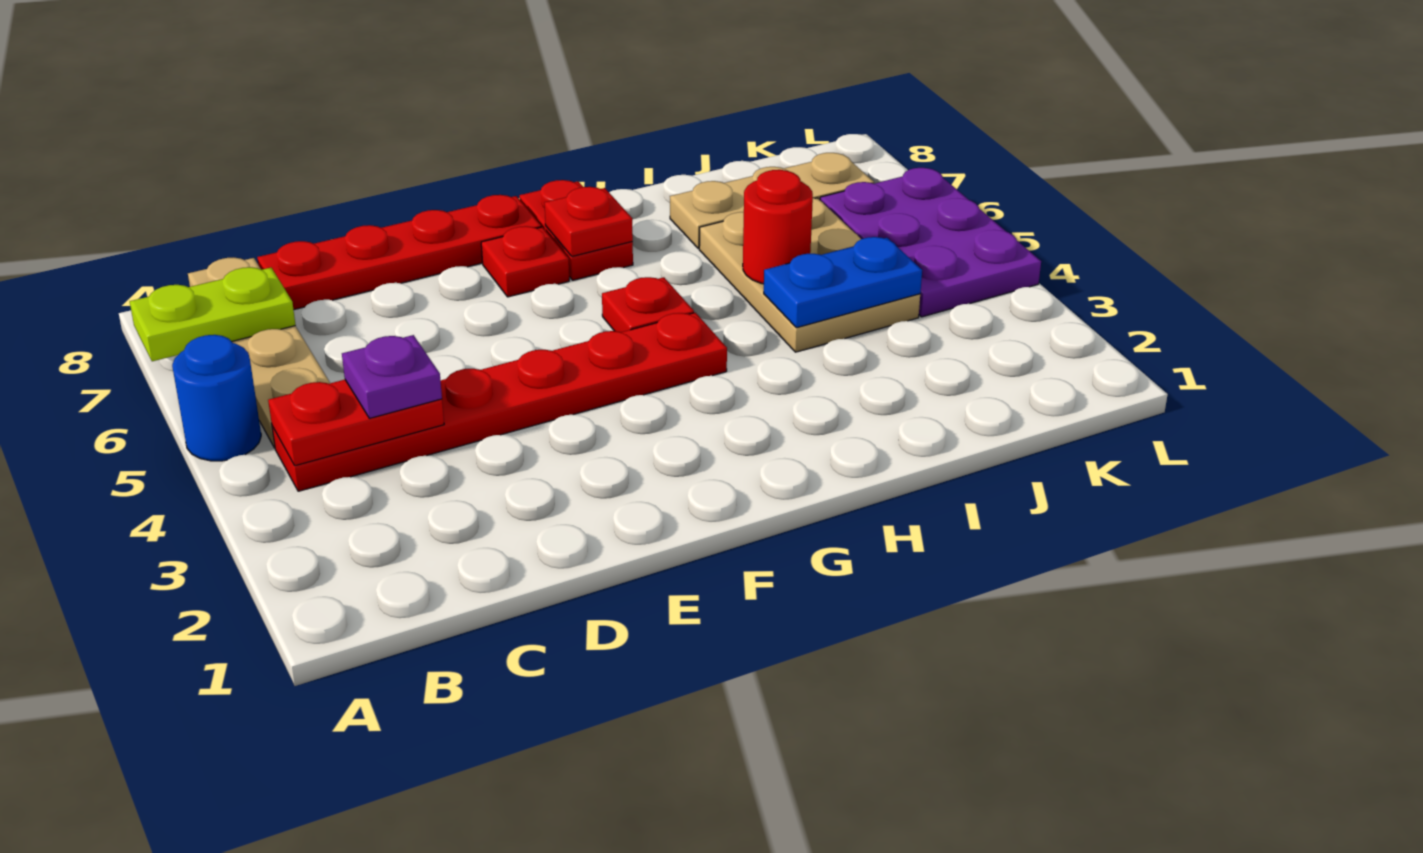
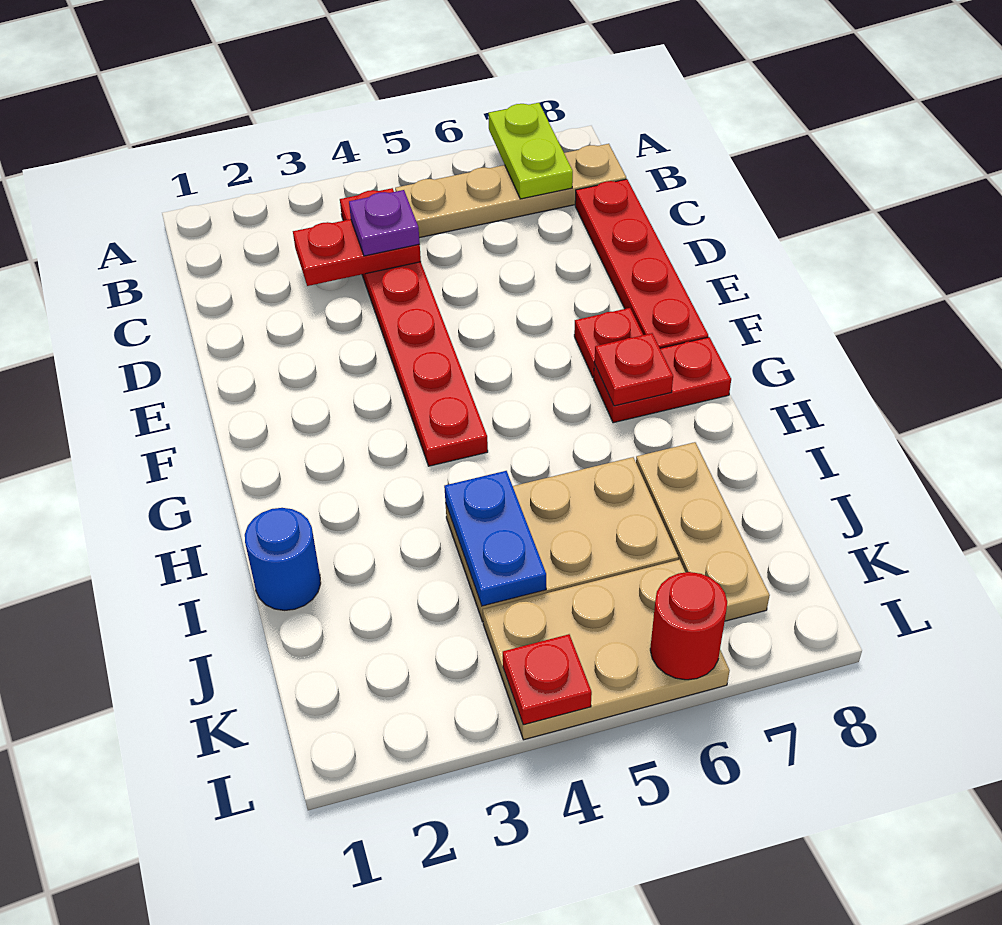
blue round brick A5 level 1 -> blue round brick I1 level 1
red plate B4:C4 level 2 -> red plate C3:C4 level 2
red plate G5 level 1 -> red plate L4 level 2
red round brick I5 level 2 -> red round brick L6 level 2
purple plate K4:L6 level 1 -> tan plate K4:L6 level 1

